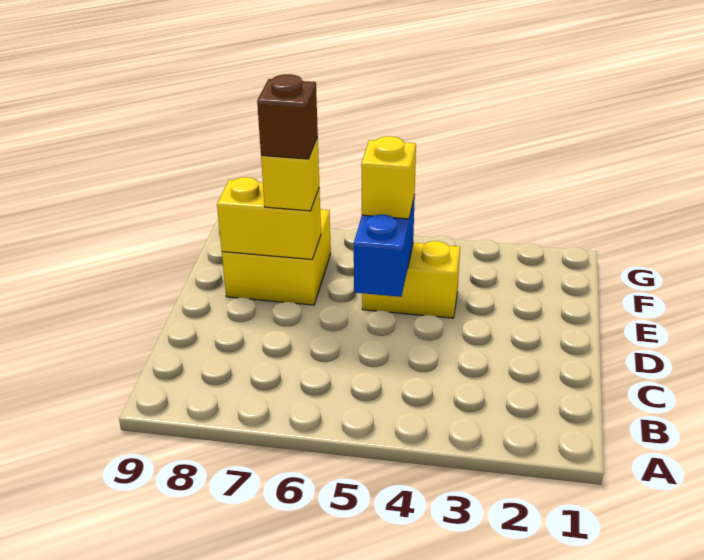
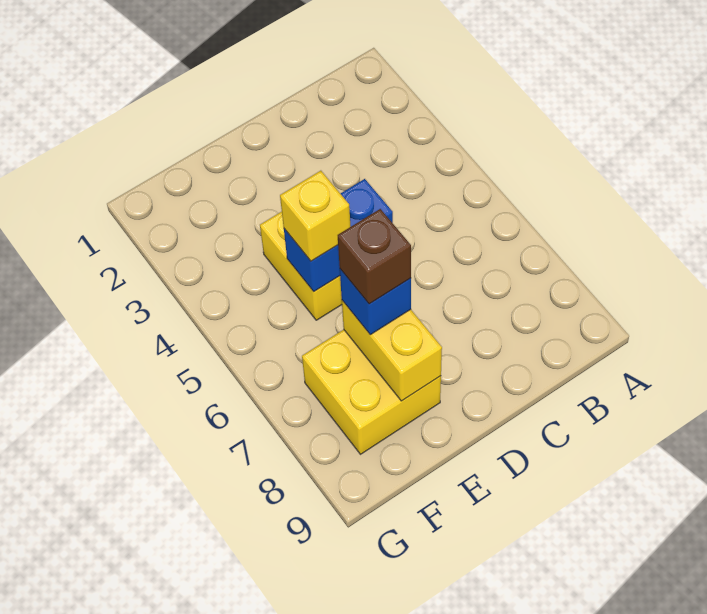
yellow brick E7 level 3 -> blue brick E7 level 3

